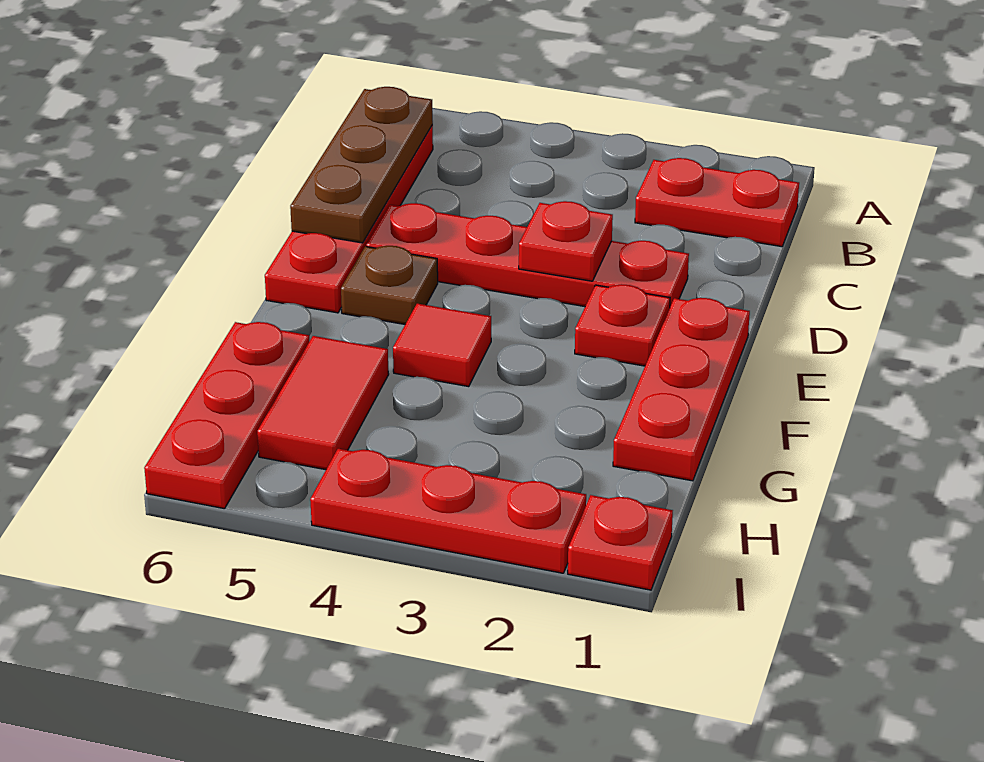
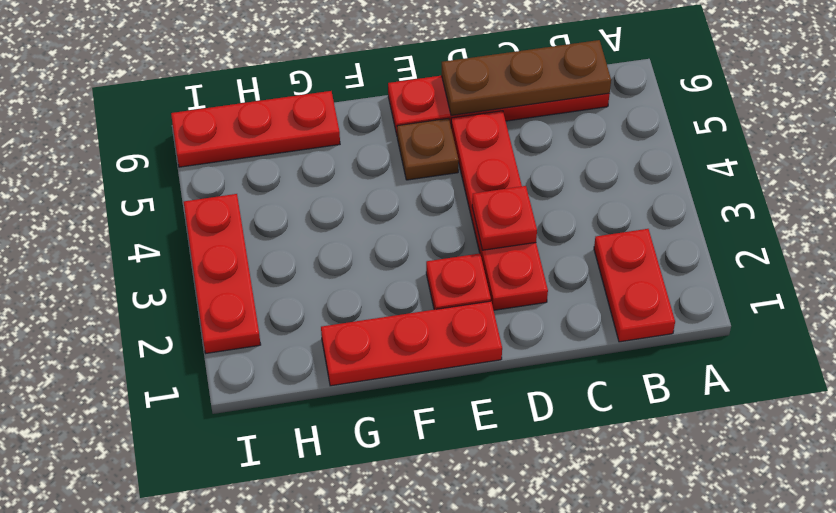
red tile F4 level 1 -> none
red tile G5:H5 level 1 -> none
red plate I1 level 1 -> none

